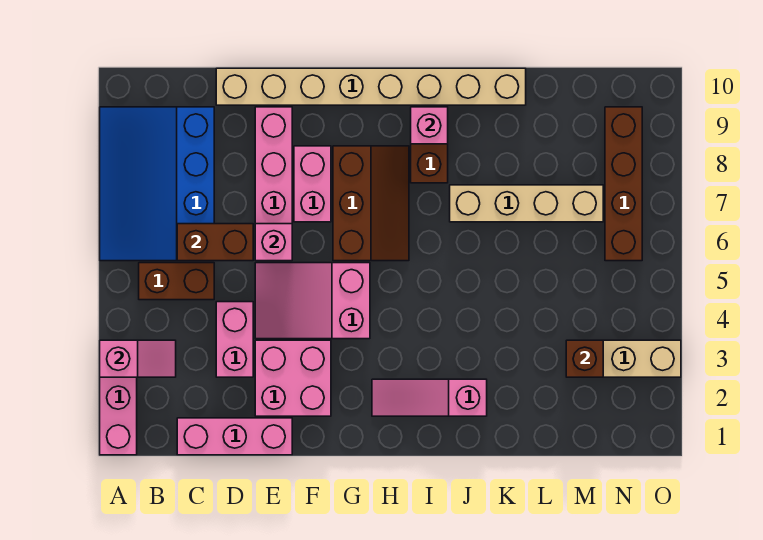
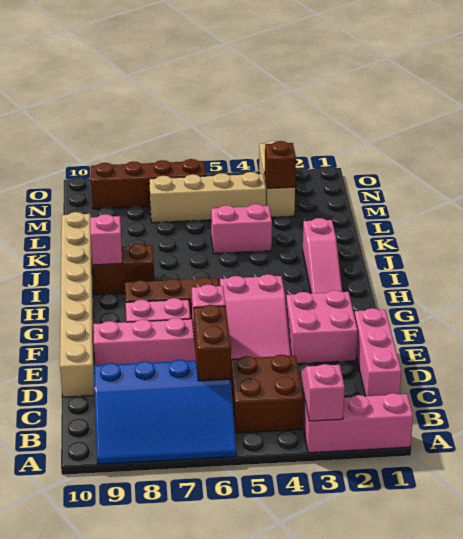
brown brick B5:C5 level 1 -> brown brick B4:C5 level 1
pink brick D3:D4 level 1 -> pink brick K4:K5 level 1
tan brick J7:M7 level 1 -> tan brick M4:M7 level 1

